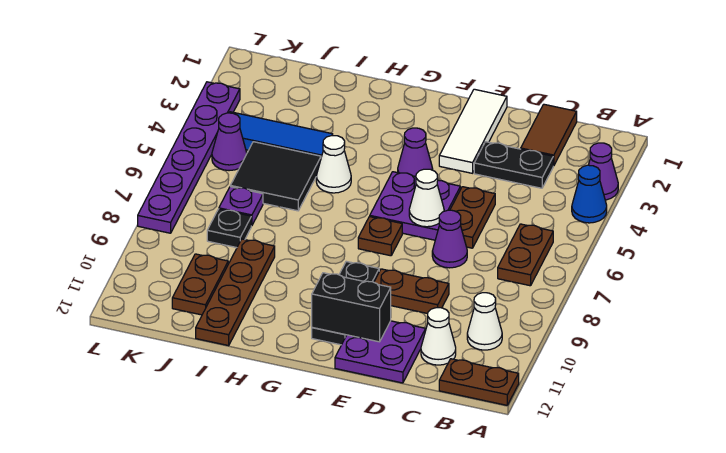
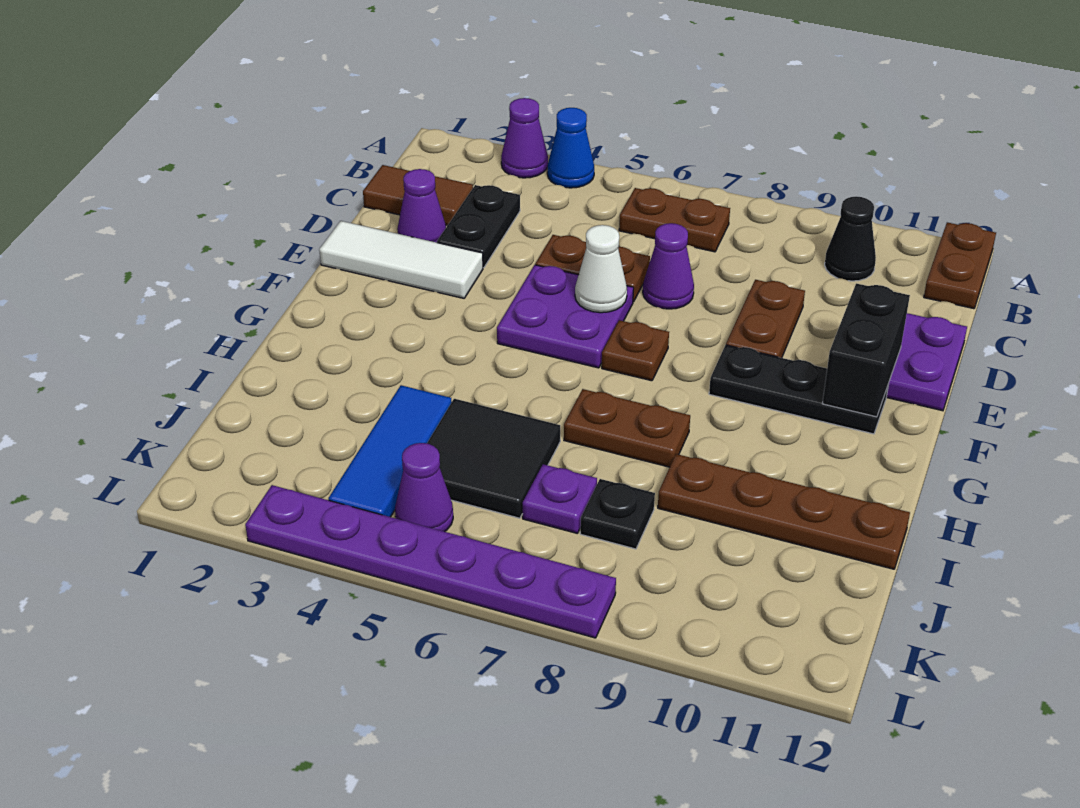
white cone B10 level 1 -> black cone B10 level 1
white cone C11 level 1 -> none
purple cone F4 level 1 -> purple cone D2 level 1
white cone H5 level 1 -> none
brown plate J10:J11 level 1 -> brown plate H7:H8 level 1

